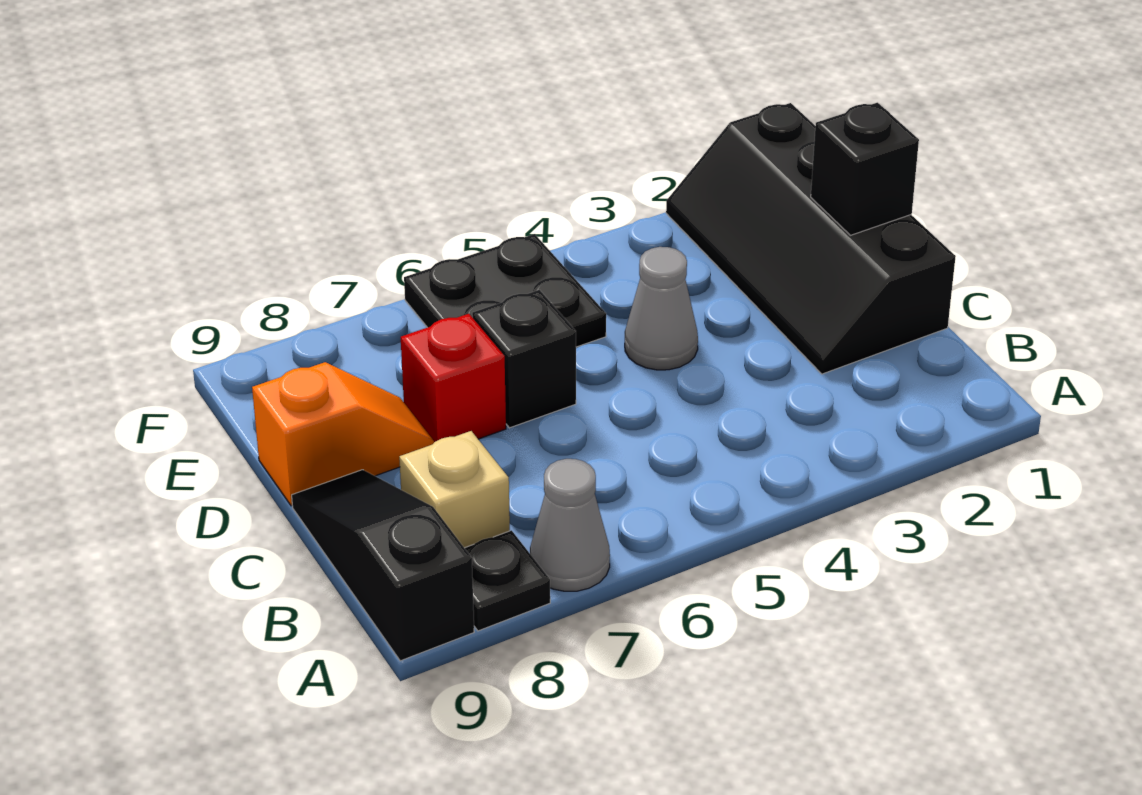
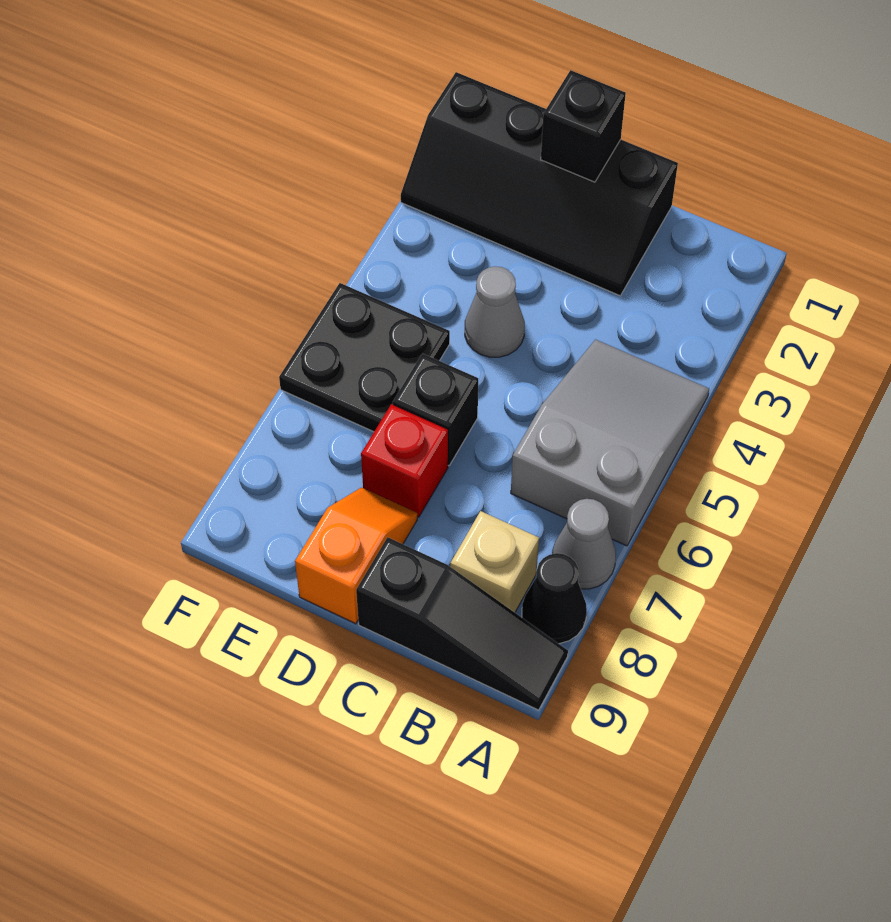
none -> grey slope A4:B6 level 1 top 6
black plate A8 level 1 -> black cone A8 level 1
black slope A9:C9 level 1 top A -> black slope A9:C9 level 1 top C

